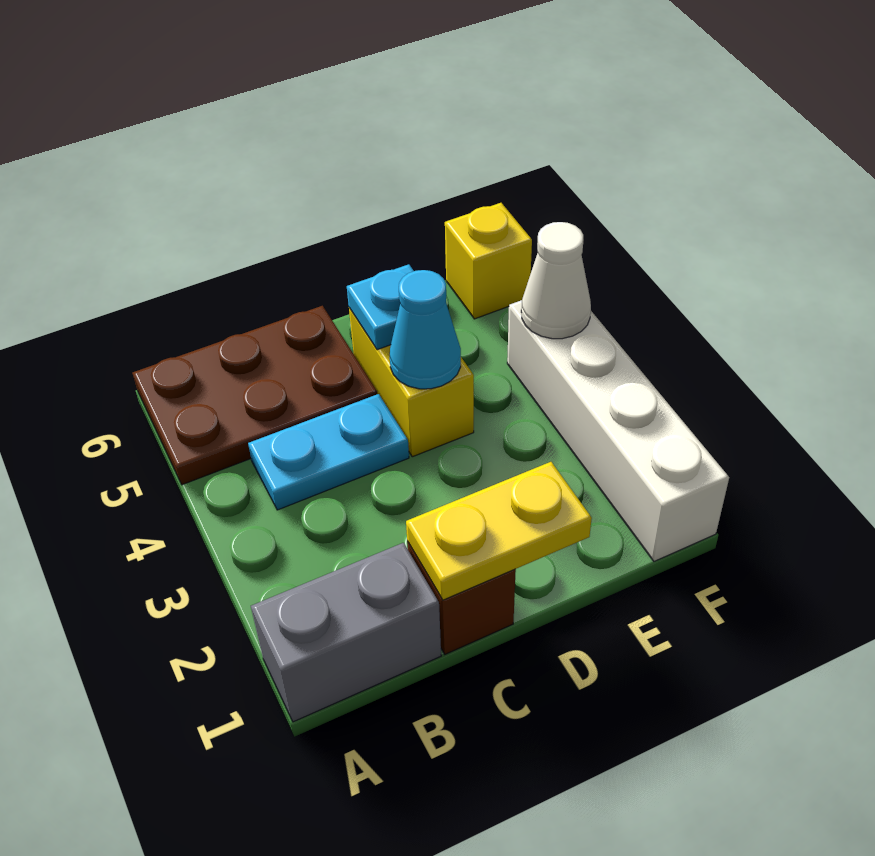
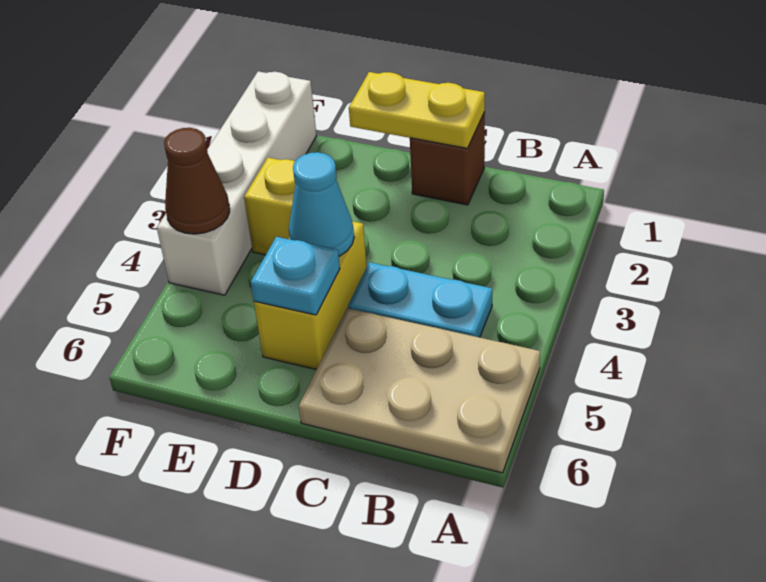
grey brick A1:B1 level 1 -> none
brown plate A5:C6 level 1 -> tan plate A5:C6 level 1
white cone F4 level 2 -> brown cone F4 level 2
yellow brick F6 level 1 -> yellow brick E3 level 1

